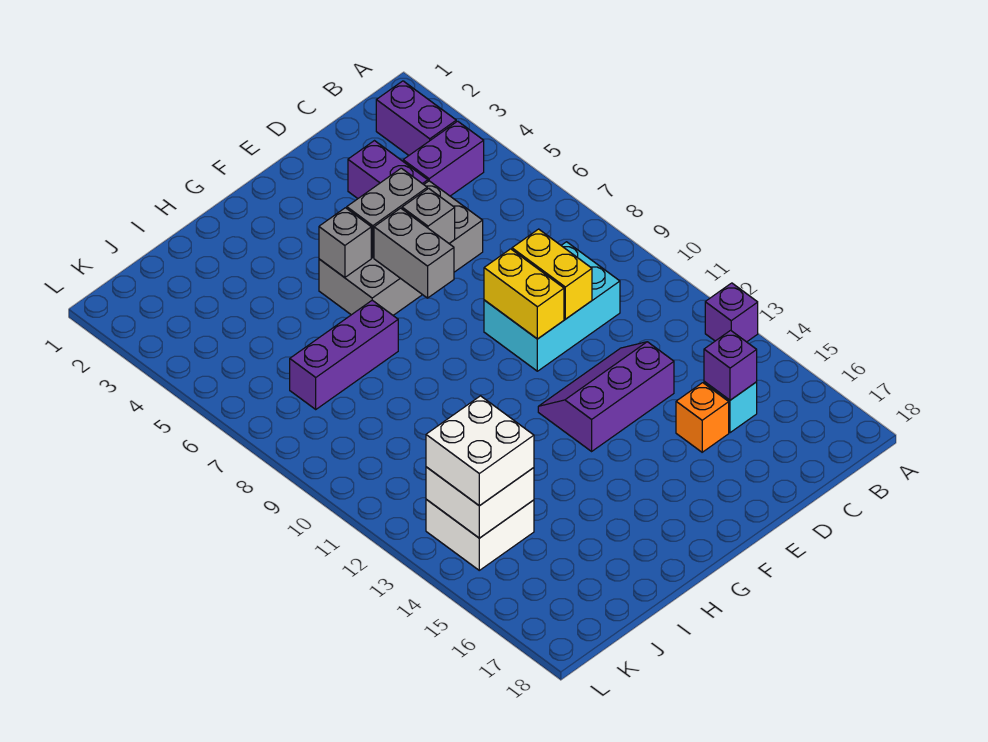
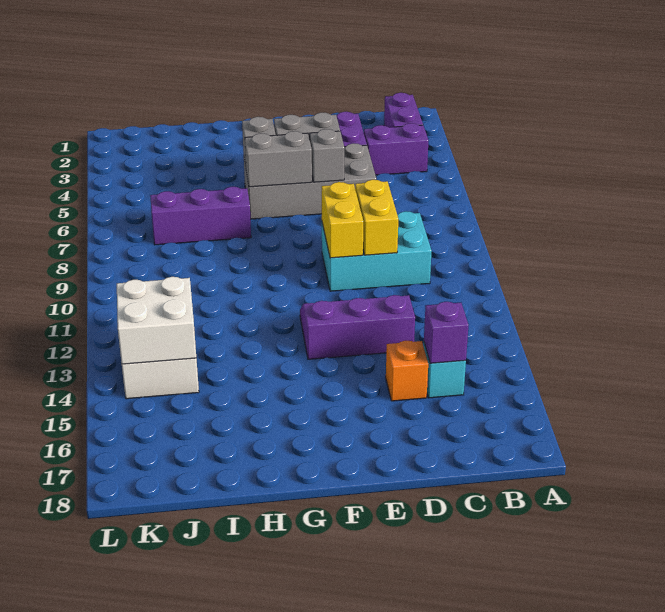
purple brick A13 level 1 -> none
grey brick F6:F7 level 2 -> grey brick F6:G6 level 2
white brick J13:K14 level 3 -> none

